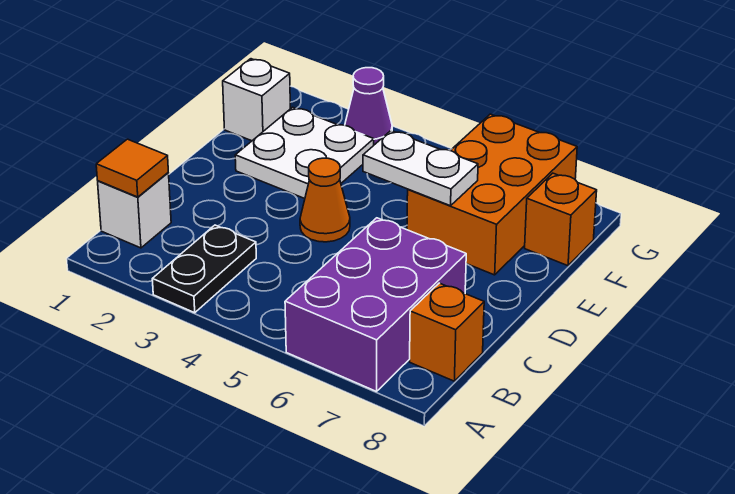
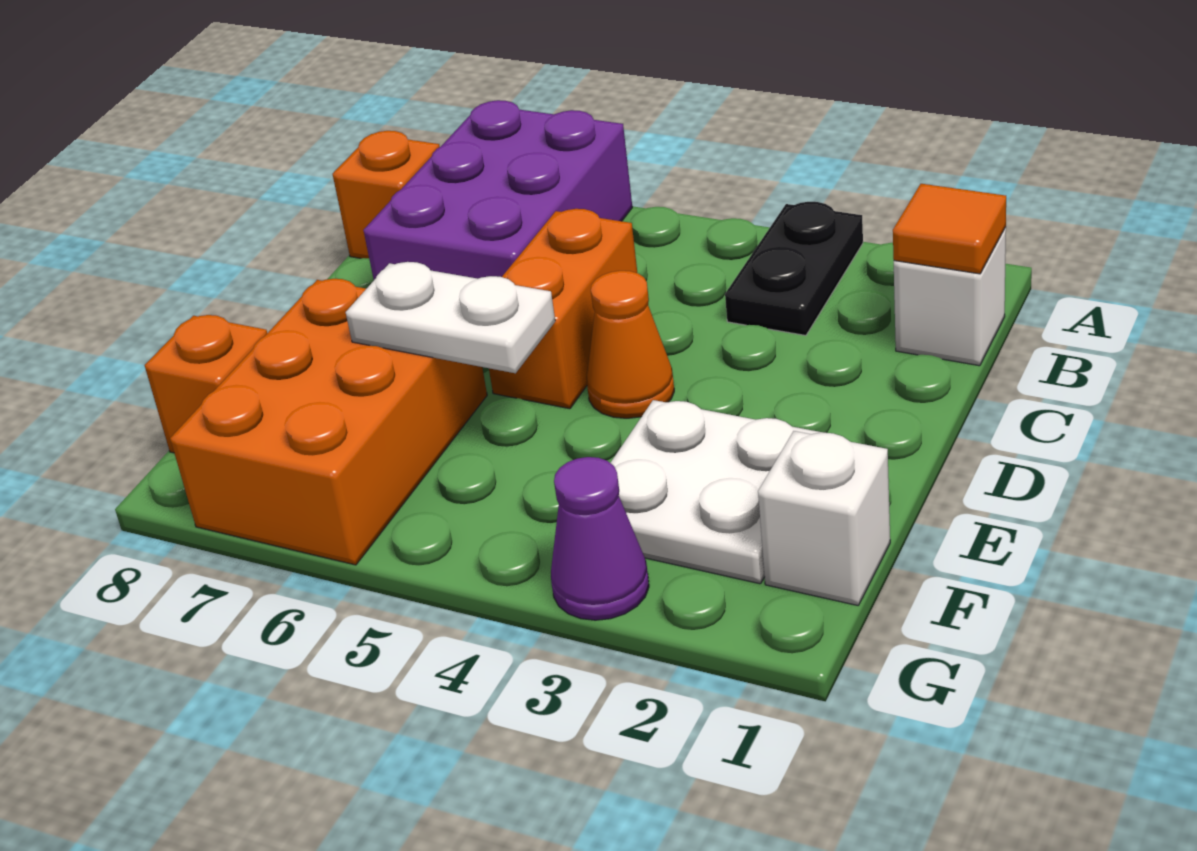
none -> orange brick C5:D5 level 1

